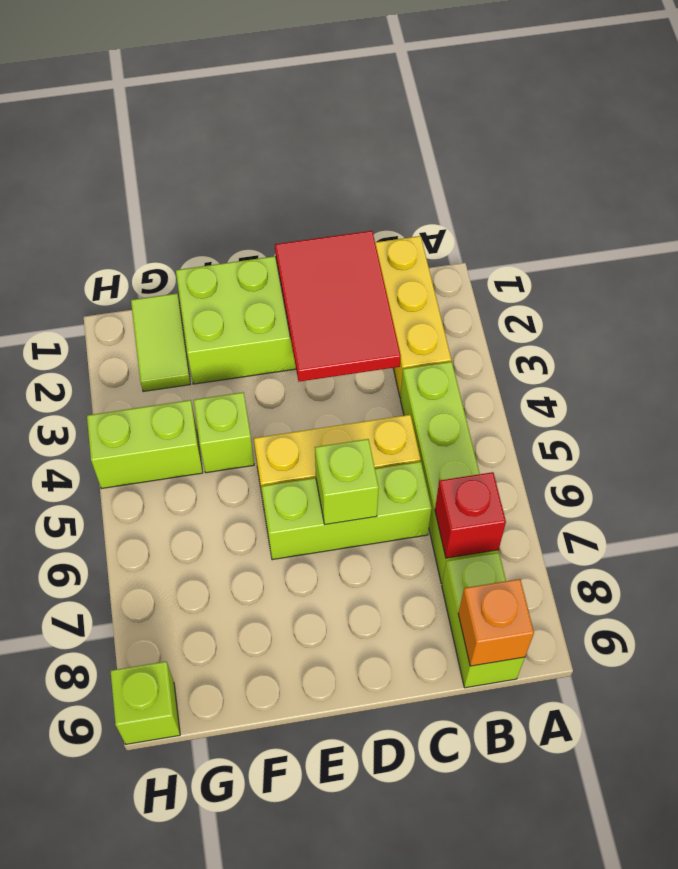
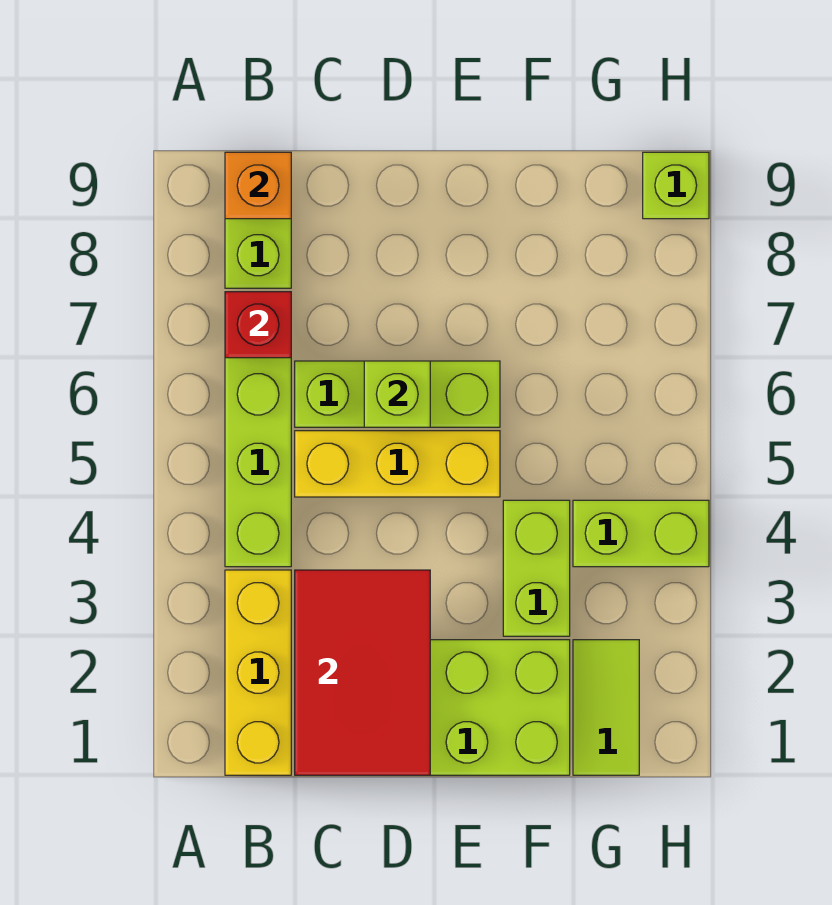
lime brick F4 level 1 -> lime brick F3:F4 level 1

